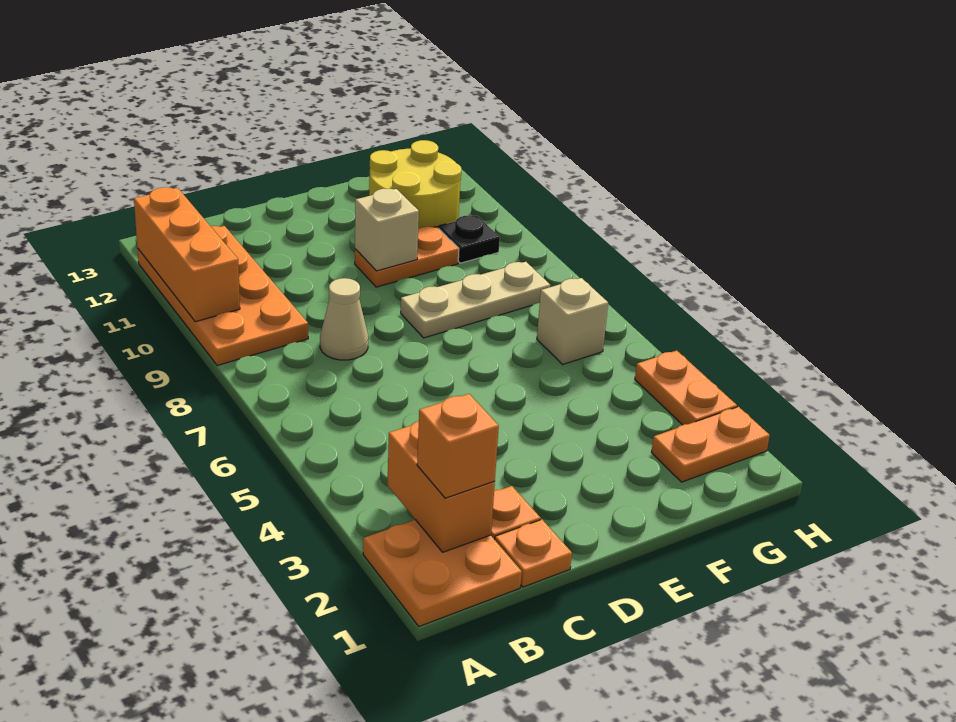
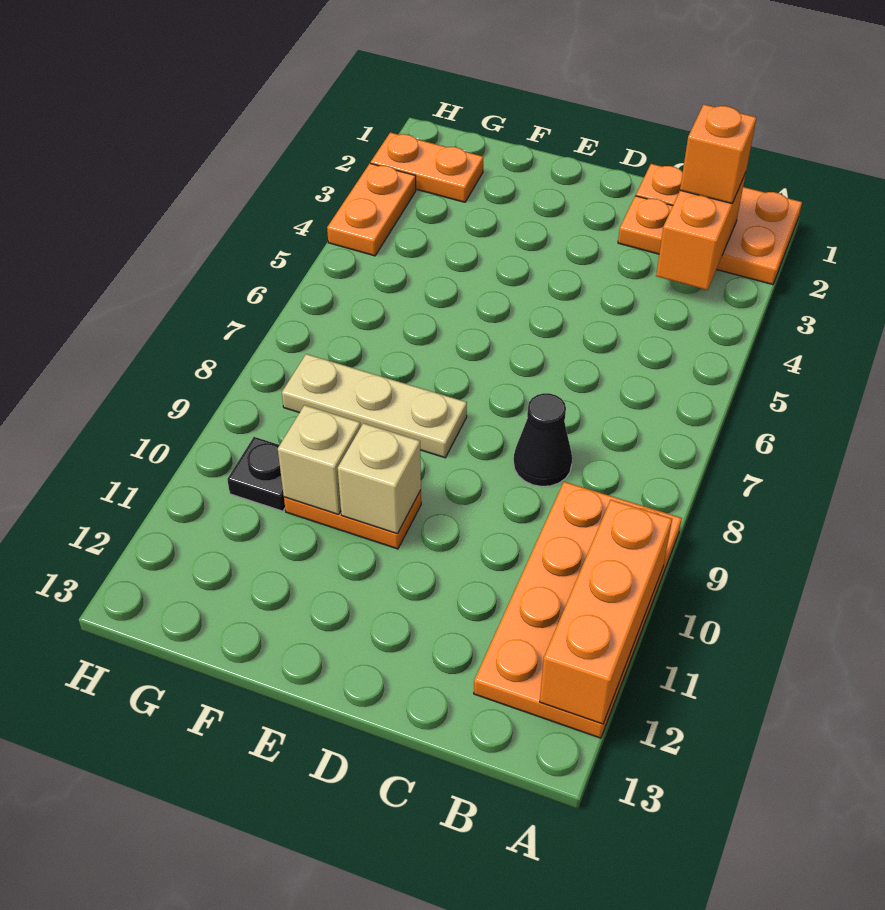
tan cone C8 level 1 -> black cone C8 level 1
yellow round brick F11:G12 level 1 -> none
tan brick G6 level 1 -> tan brick F10 level 2

